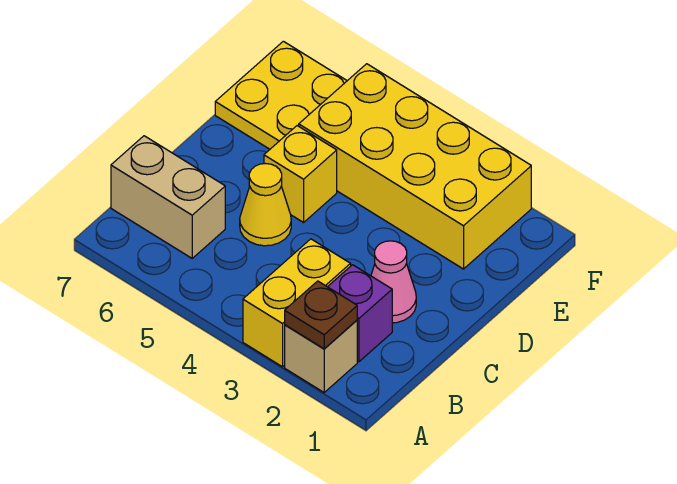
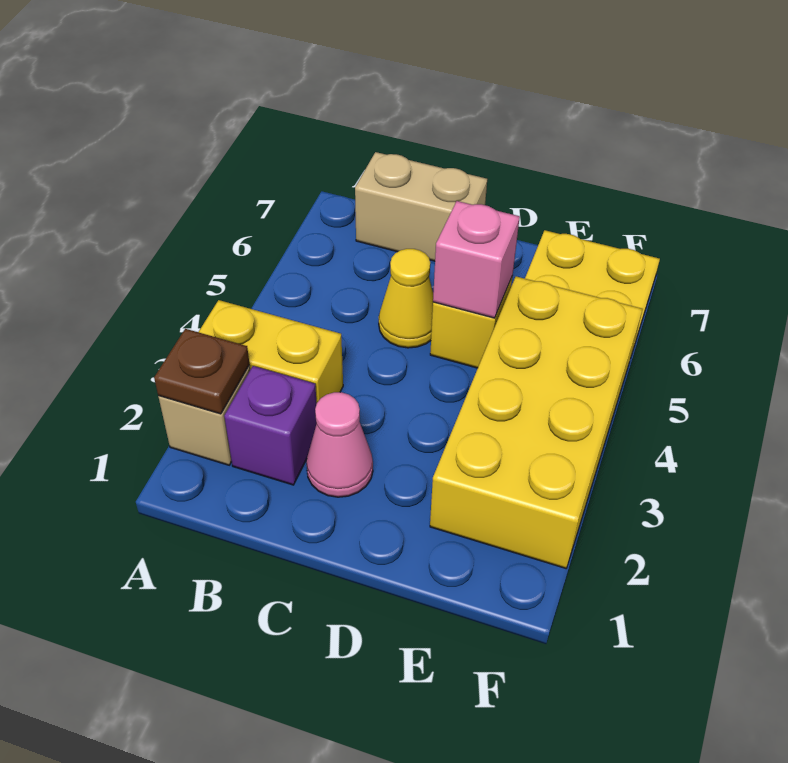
tan brick B6:B7 level 1 -> tan brick B7:C7 level 1
none -> pink brick D5 level 2

